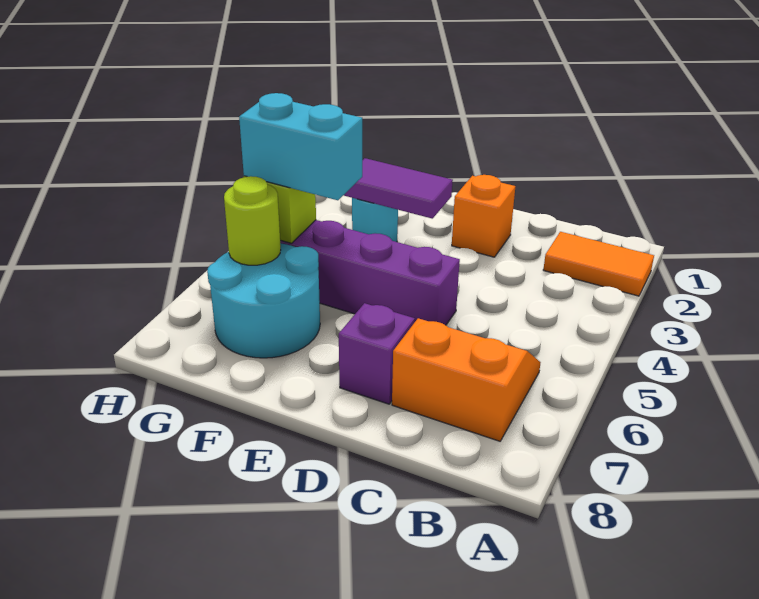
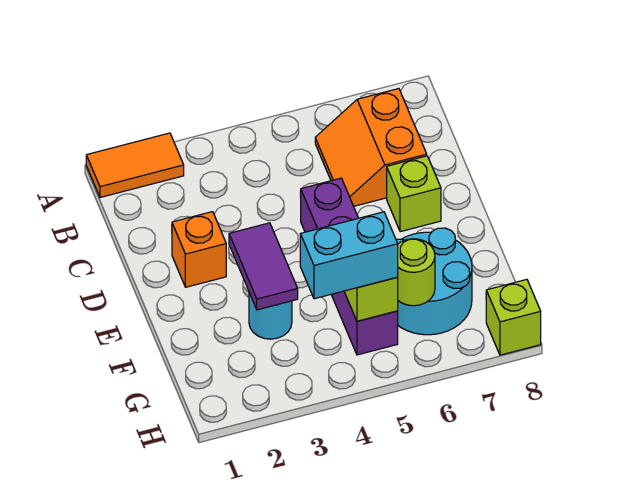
orange tile A2:B2 level 1 -> orange tile A1:A2 level 1
purple brick D7 level 1 -> lime brick D7 level 1
cyan brick F5:G5 level 3 -> cyan brick G4:G5 level 3
none -> lime brick H8 level 1

